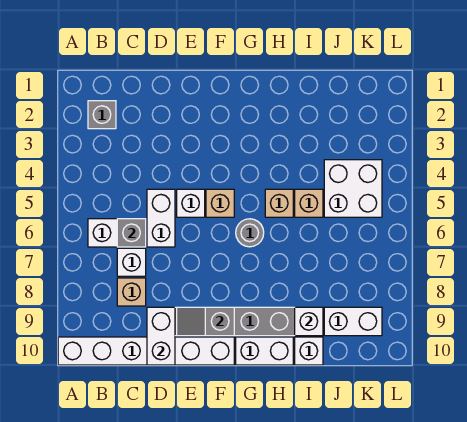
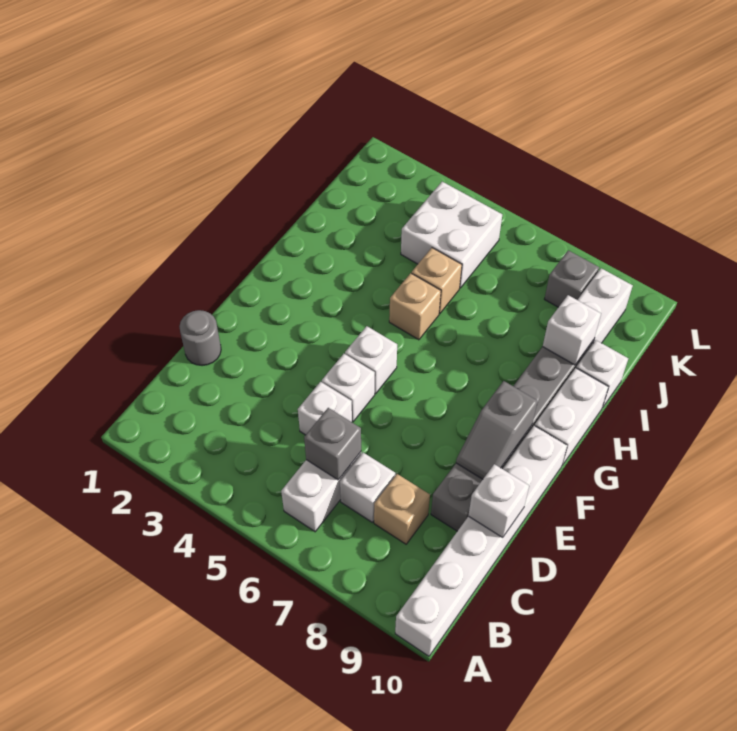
grey brick B2 level 1 -> grey brick K8 level 1
white brick D5:D6 level 1 -> white brick D5 level 1
white brick D9:D10 level 2 -> white brick D10 level 2
tan brick F5 level 1 -> white brick F5 level 1
grey round brick G6 level 1 -> grey round brick D1 level 1

